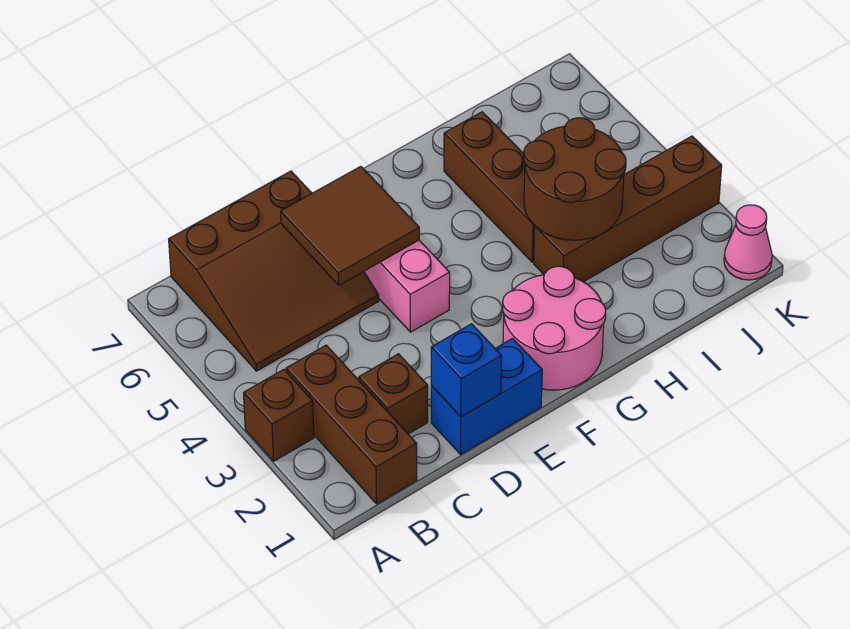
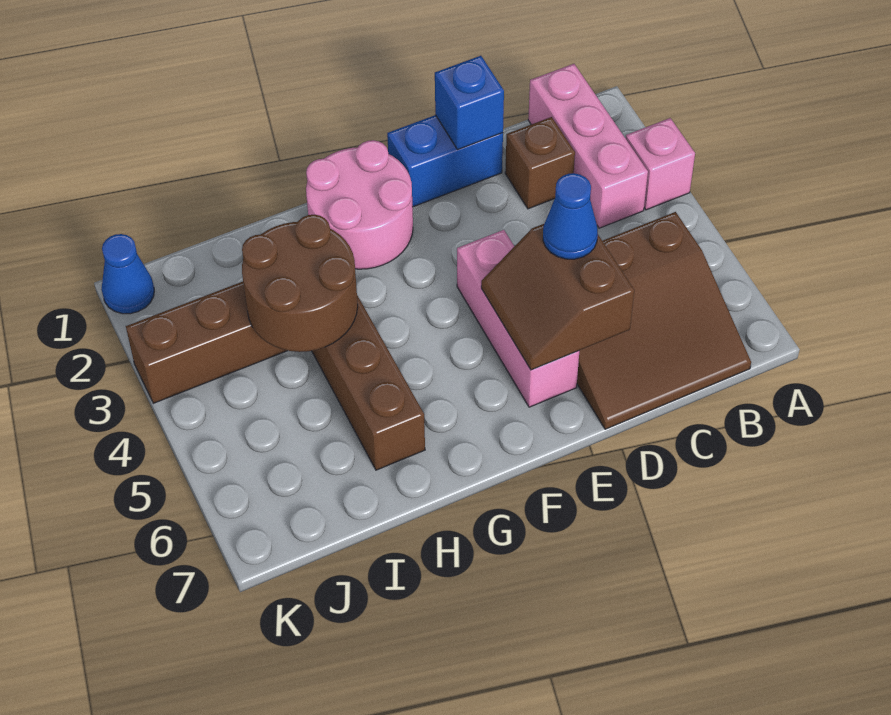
brown brick A3 level 1 -> pink brick A3 level 1
brown brick B1:B3 level 1 -> pink brick B1:B3 level 1
brown slope B5:D7 level 1 top 7 -> brown slope B5:D7 level 1 top 5
brown tile D5:E6 level 2 -> brown slope D5:E6 level 2 top D
none -> blue cone D5 level 3
pink cone K1 level 1 -> blue cone K1 level 1

